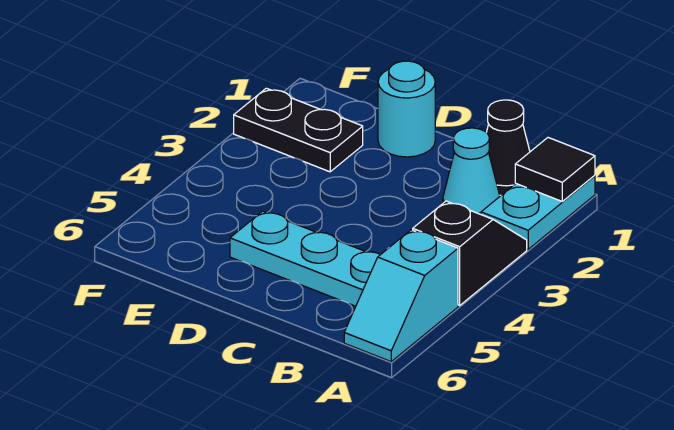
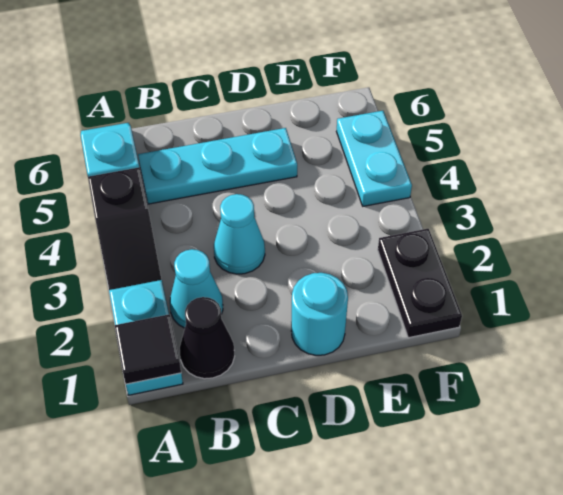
none -> cyan cone C3 level 1
black plate E2:F2 level 1 -> black plate F1:F2 level 1
none -> cyan plate F4:F5 level 1

